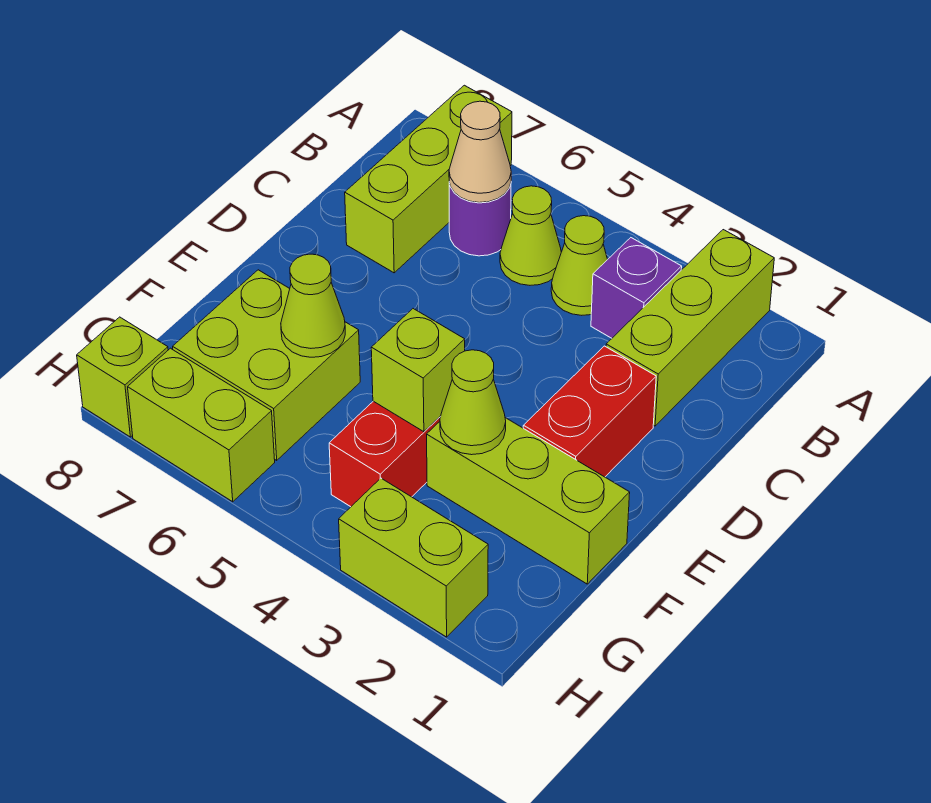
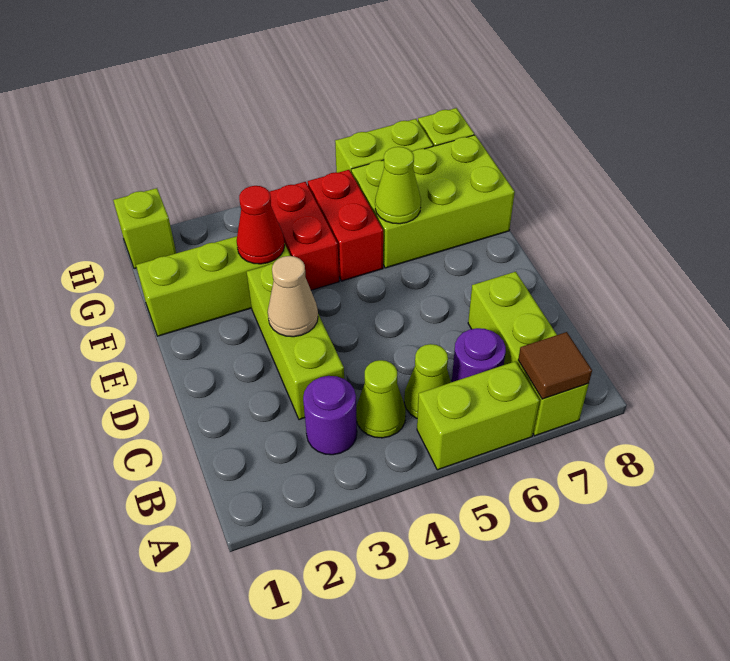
lime brick A2:C2 level 1 -> lime brick C3:E3 level 1
none -> brown tile A7 level 2
purple brick B3 level 1 -> purple round brick B3 level 1
tan cone B6 level 2 -> tan cone D3 level 2
red brick D2:E2 level 1 -> red brick F5:G5 level 1
lime cone F3 level 2 -> red cone F3 level 2
lime brick F4 level 2 -> lime brick H1 level 1
lime brick F6:G7 level 1 -> lime brick F6:G8 level 1
lime brick H2:H3 level 1 -> lime brick A5:A6 level 1

